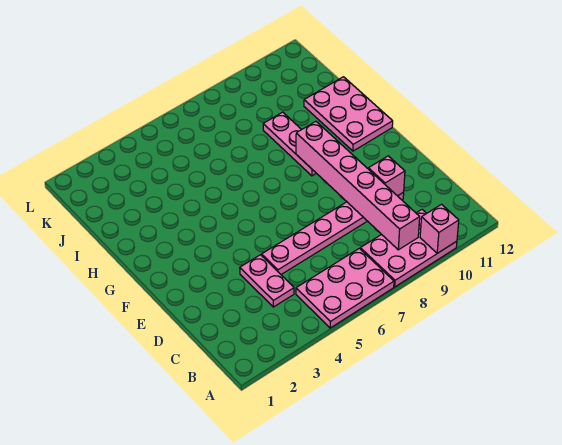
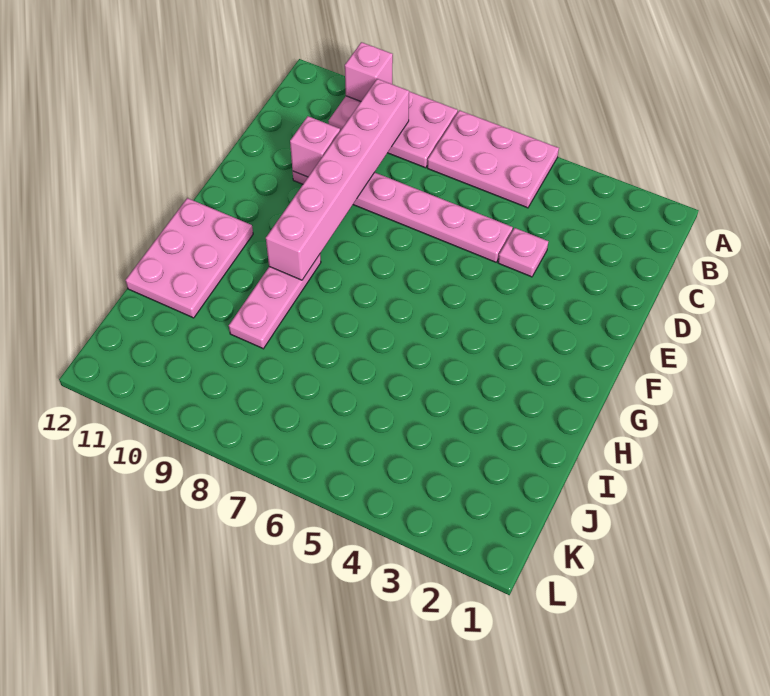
pink plate C4:D4 level 1 -> pink plate D4 level 1

